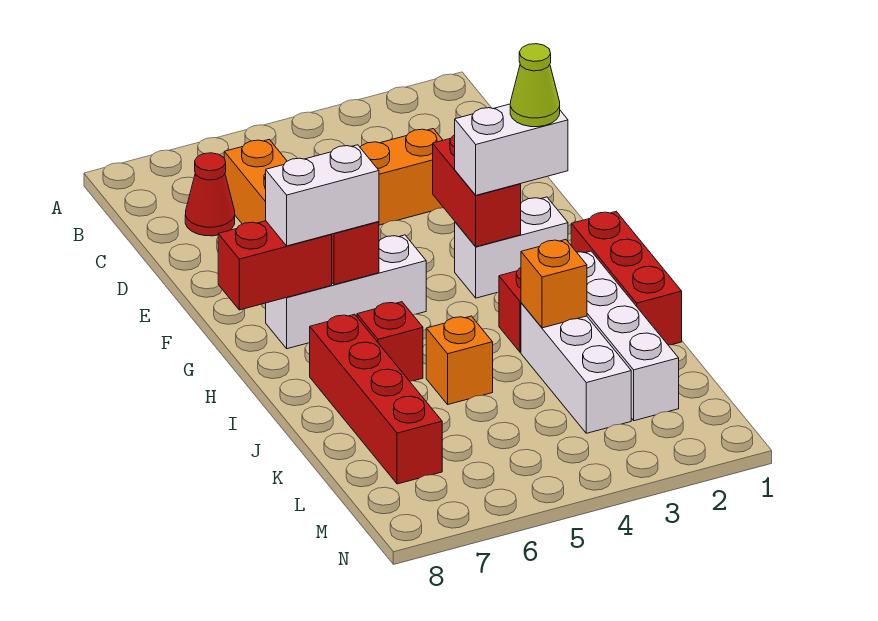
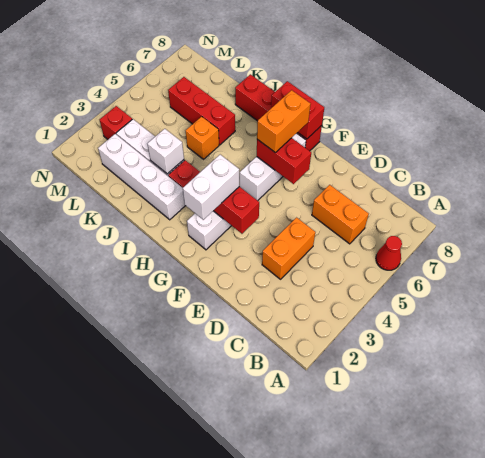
red cone C7 level 1 -> red cone A6 level 1
lime cone G2 level 4 -> none
white brick G6:G7 level 3 -> orange brick G6:G7 level 3
red brick G7:G8 level 2 -> red brick G8:H8 level 2
red brick H1:J1 level 1 -> red brick J6:L6 level 1
red brick I6 level 1 -> red brick M3 level 1
red brick I7:L7 level 1 -> red brick G8:J8 level 1
orange brick J3 level 2 -> white brick J3 level 2

